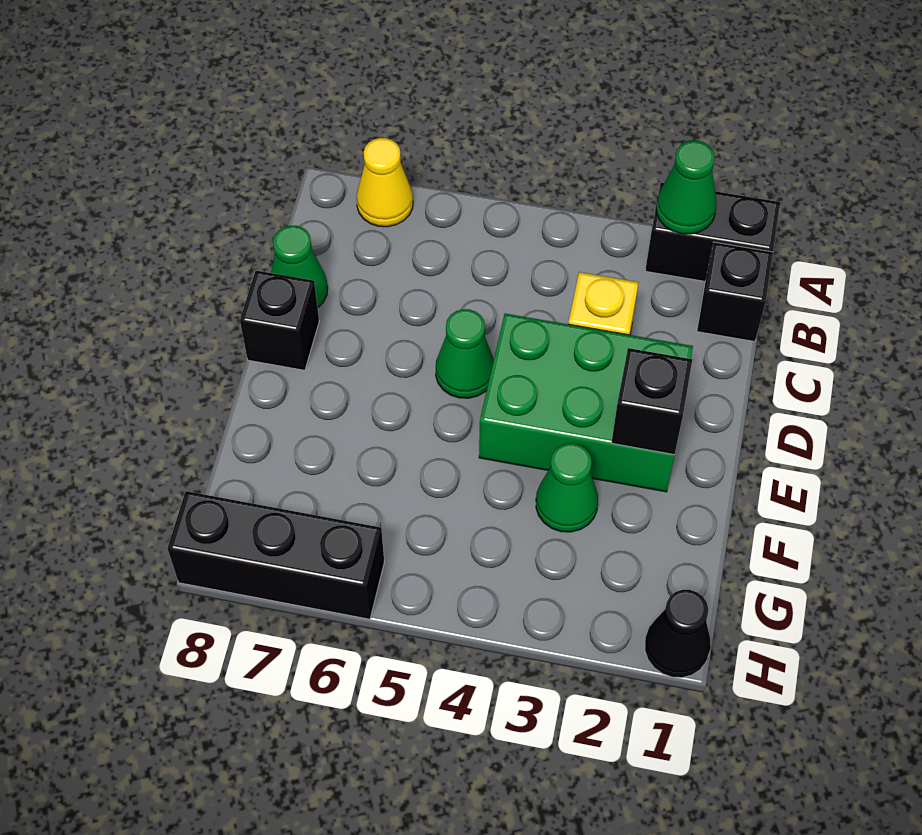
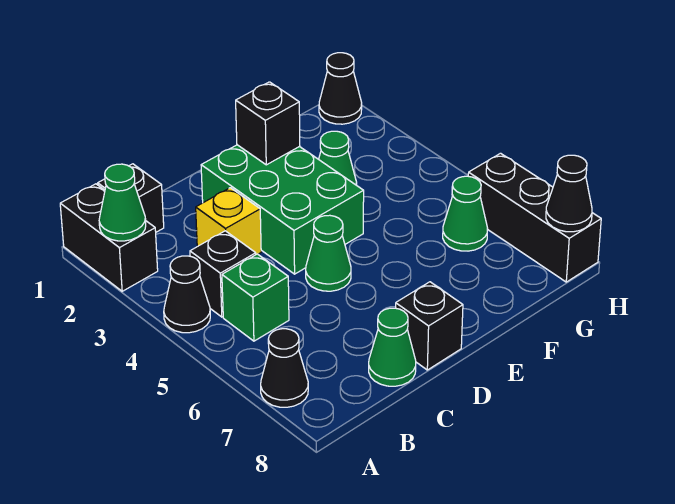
none -> black cone A4 level 1
yellow cone A7 level 1 -> black cone A7 level 1
none -> black brick B4 level 1
none -> green brick B5 level 1
none -> green cone G6 level 1
none -> black cone H8 level 2

